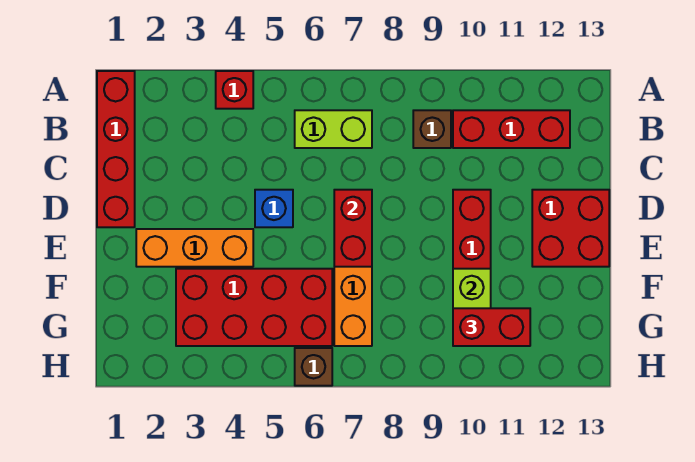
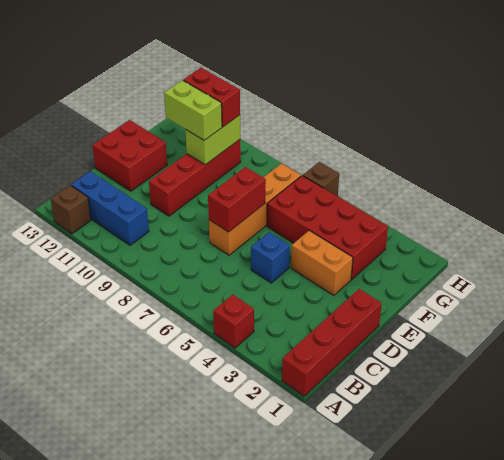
lime brick B6:B7 level 1 -> lime brick F10:F11 level 3
brown brick B9 level 1 -> brown brick A12 level 1
red brick B10:B12 level 1 -> blue brick B10:B12 level 1
orange brick E2:E4 level 1 -> orange brick E3:E4 level 1

